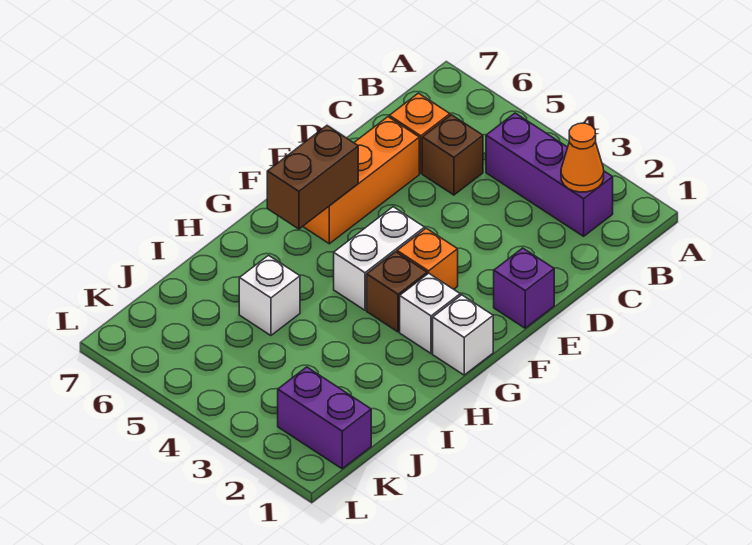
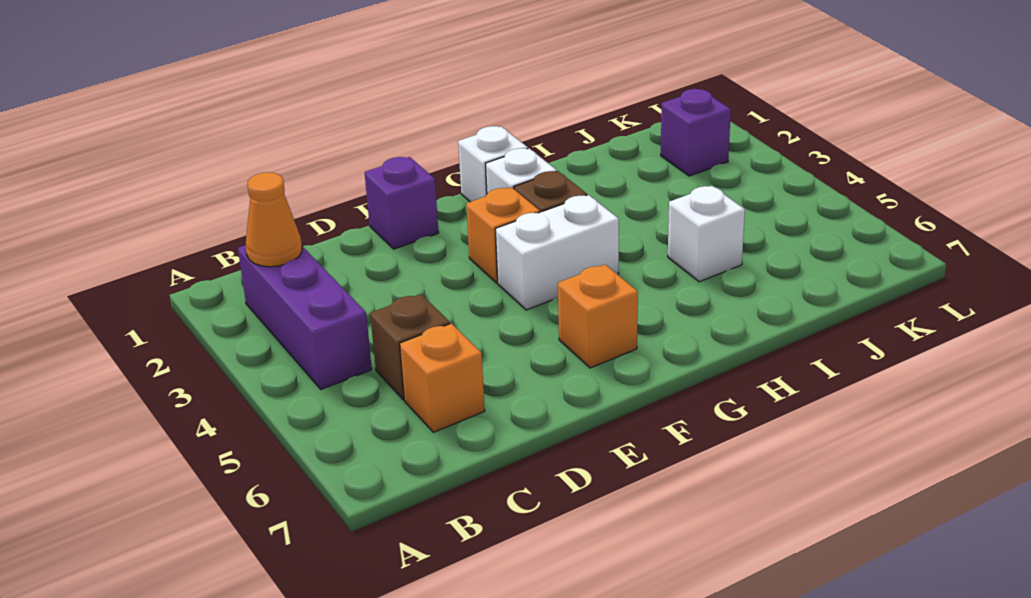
orange brick D6:F6 level 1 -> orange brick F6 level 1
brown brick F6:G6 level 2 -> none
purple brick K1:K2 level 1 -> purple brick K2 level 1

